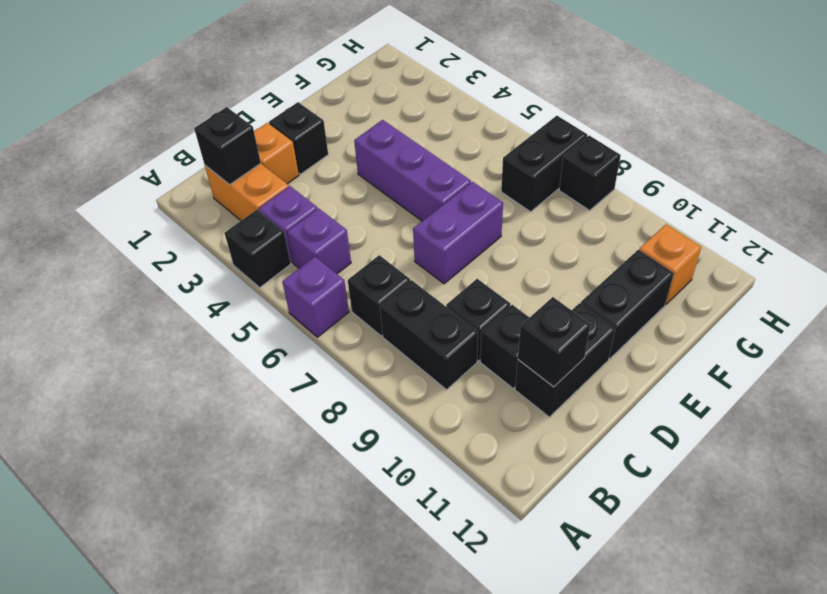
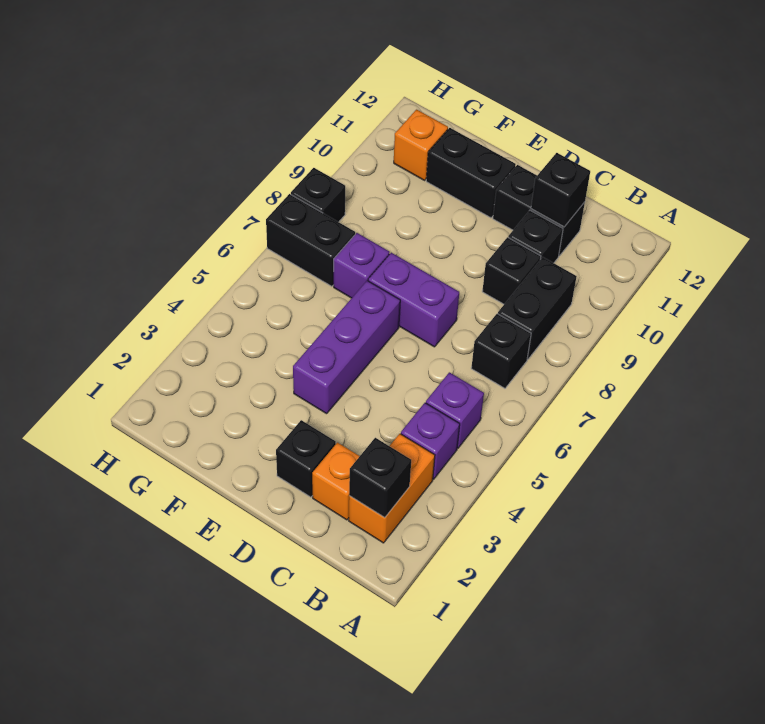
black brick A4 level 1 -> none
purple brick A6 level 1 -> purple brick F7 level 1

